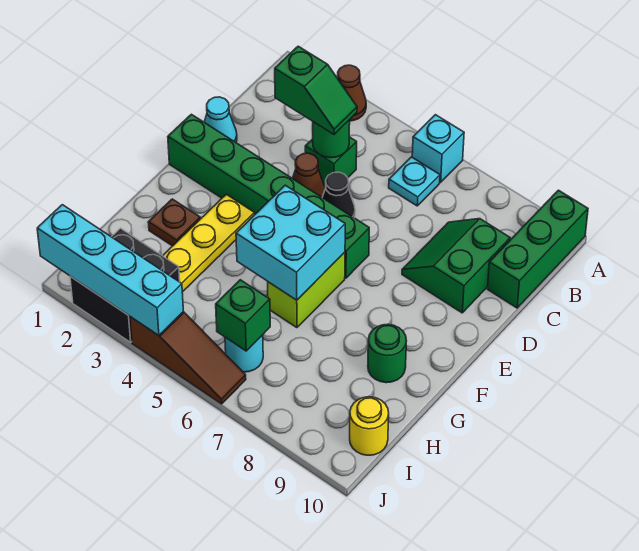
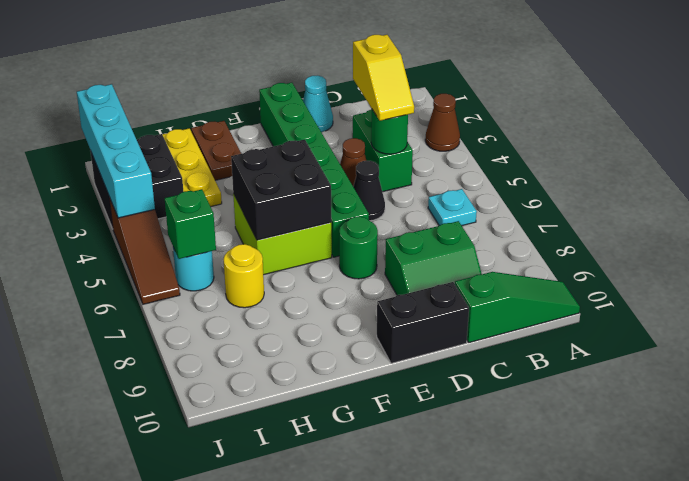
cyan brick A6 level 1 -> none
green brick A10:C10 level 1 -> green slope A10:C10 level 1 top C
green slope C3:C4 level 3 top 3 -> yellow slope C3:C4 level 3 top 3
green brick C4 level 1 -> green brick C3:C4 level 1
green slope C8:D9 level 1 top 9 -> green slope C8:D9 level 1 top 8
none -> black brick D10:E10 level 1
yellow plate F3:H3 level 1 -> yellow plate H1:H3 level 1
cyan brick F5:G6 level 2 -> black brick F5:G6 level 2
lime brick F6:G6 level 1 -> lime brick F5:G6 level 1
brown plate G2 level 1 -> brown plate G1:G2 level 1
green round brick G9 level 1 -> green round brick E7 level 1
yellow round brick I10 level 1 -> yellow round brick H7 level 1

